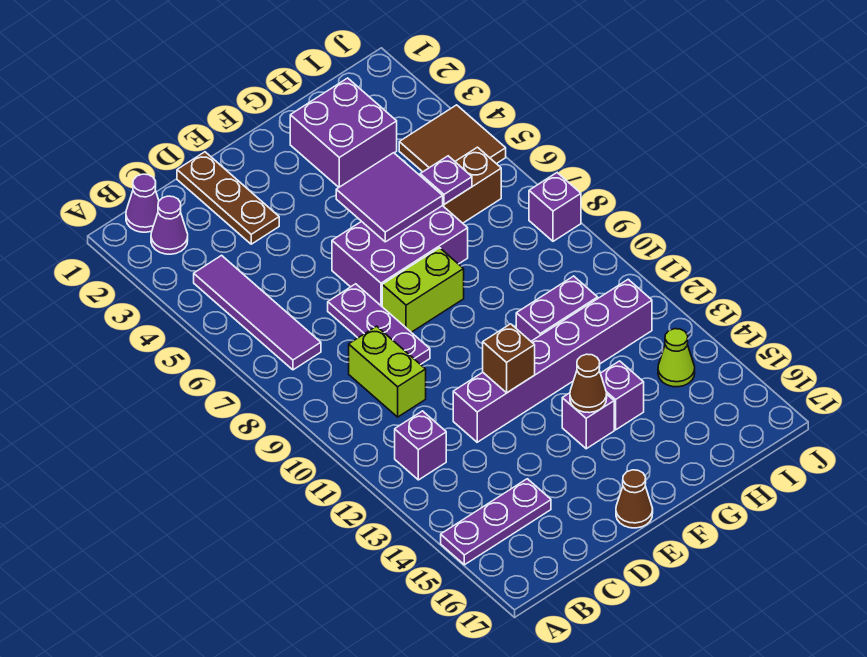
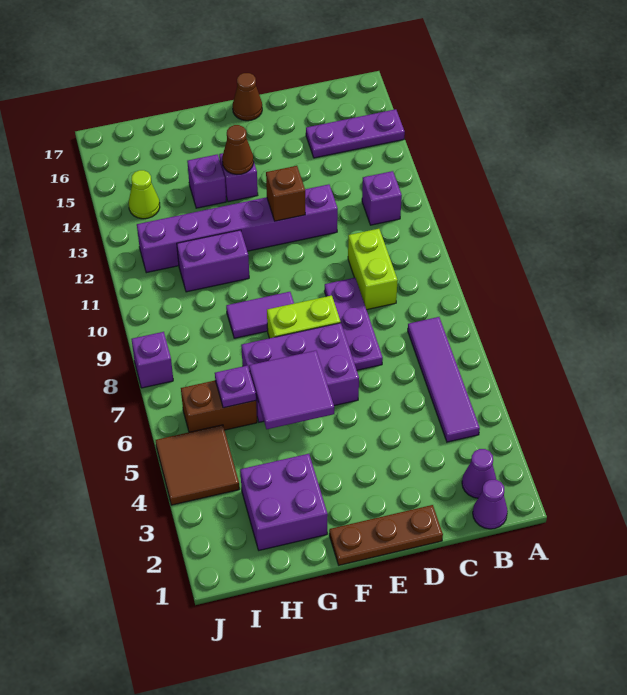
brown plate D1:D3 level 1 -> brown plate D1:F1 level 1
none -> purple tile F9:G9 level 1

